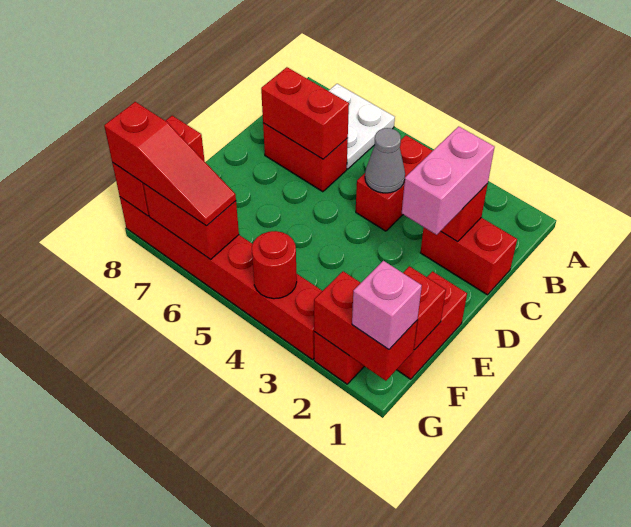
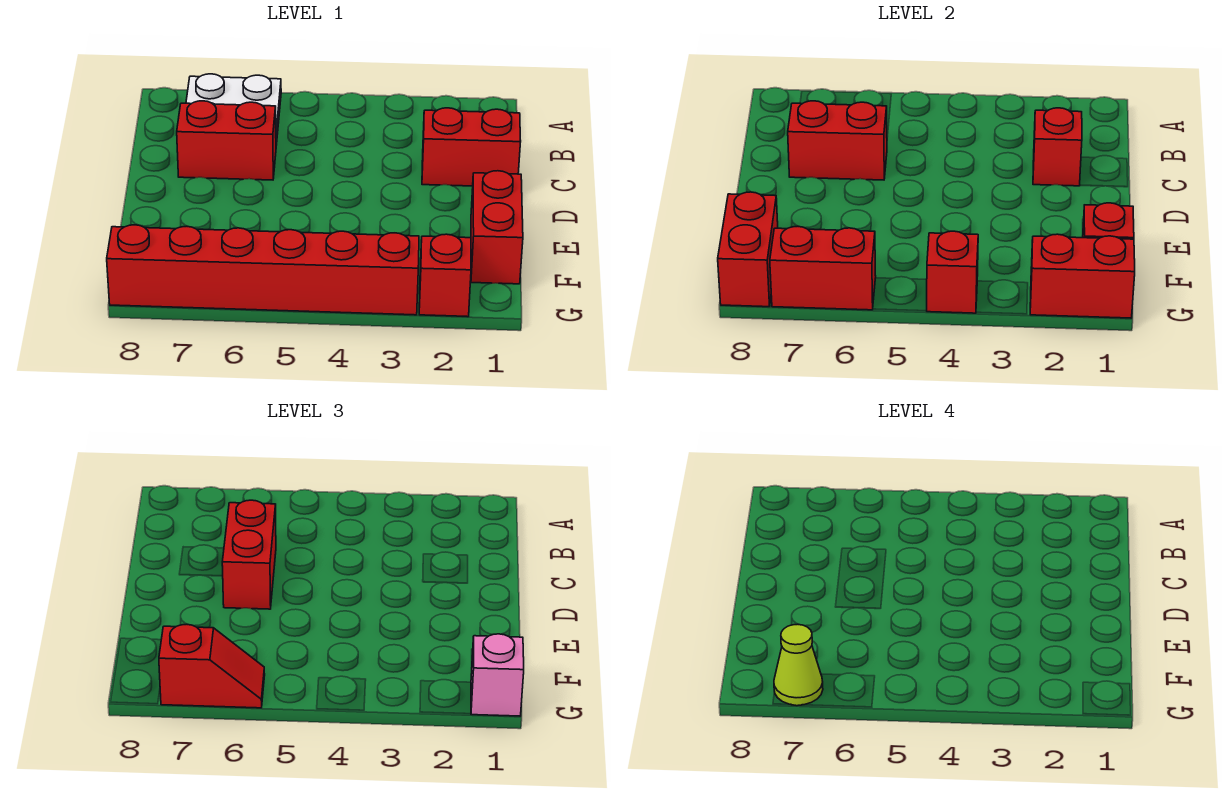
red brick B4:C4 level 1 -> red brick C6:D6 level 3
pink brick C2:D2 level 3 -> none
grey cone C4 level 2 -> none
red round brick G4 level 2 -> red brick G4 level 2
red slope G6:G8 level 3 top 8 -> red slope G6:G7 level 3 top 7
none -> lime cone G7 level 4

